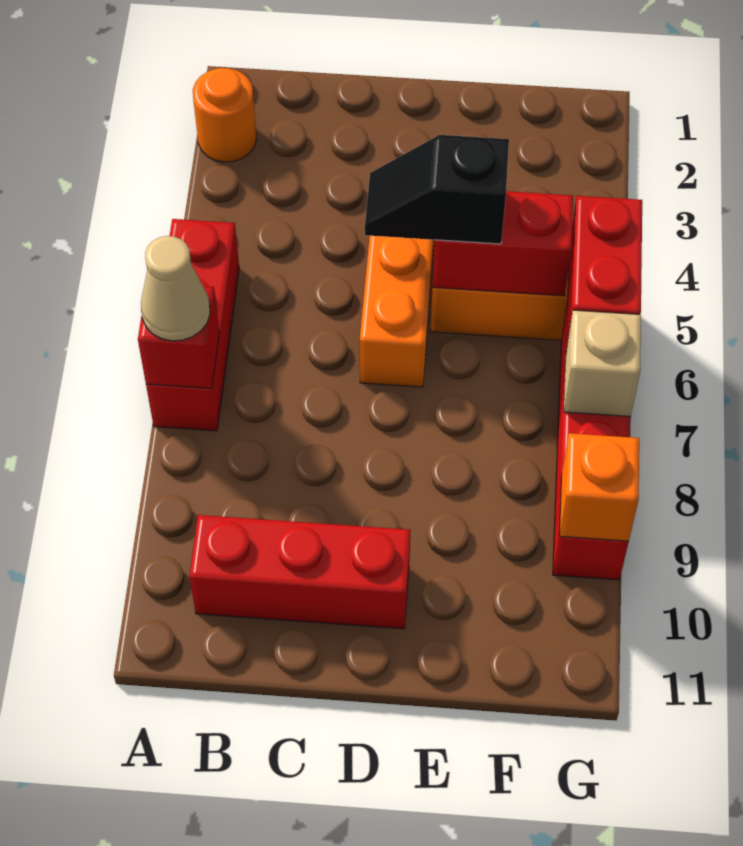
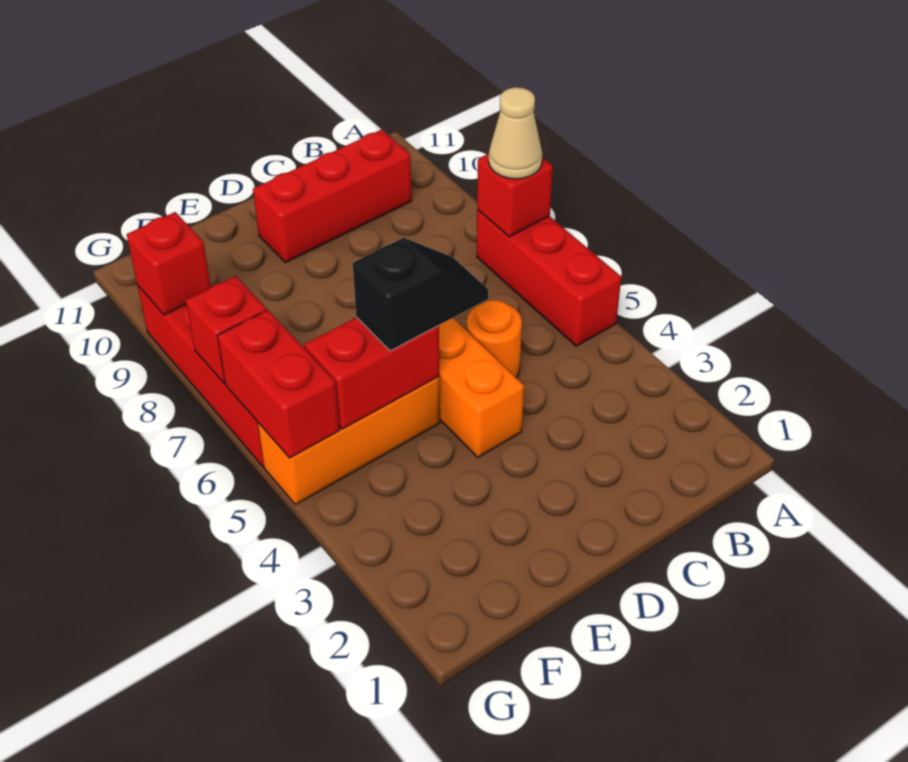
orange round brick A2 level 1 -> orange round brick C5 level 1
tan brick G7 level 2 -> red brick G7 level 2
orange brick G9 level 2 -> red brick G9 level 2

